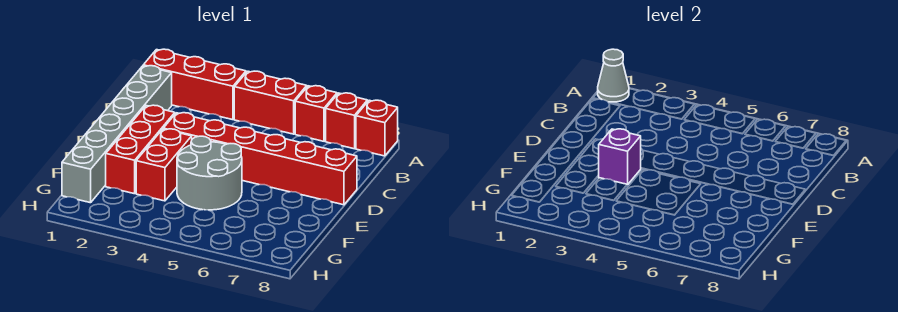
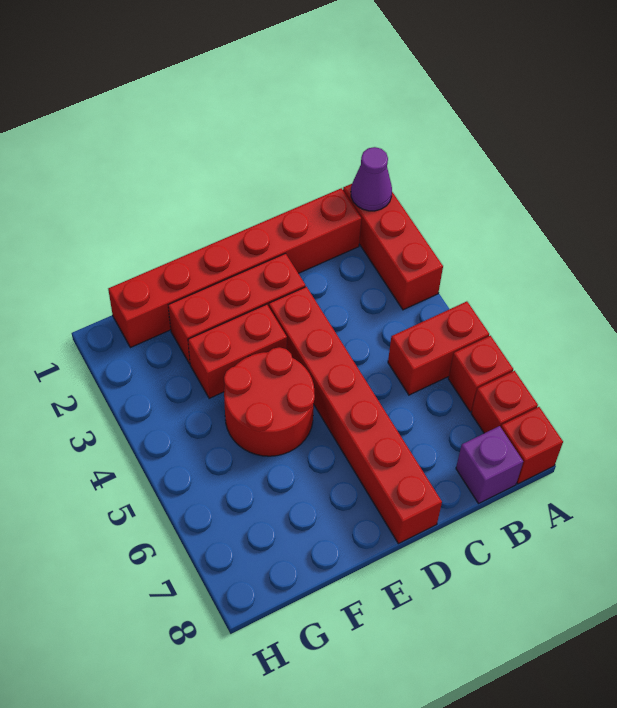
grey cone A1 level 2 -> purple cone A1 level 2
red brick A4:A5 level 1 -> red brick A5:B5 level 1
grey brick B1:G1 level 1 -> red brick B1:G1 level 1
purple brick E3 level 2 -> purple brick B8 level 1
grey round brick E4:F5 level 1 -> red round brick E4:F5 level 1

